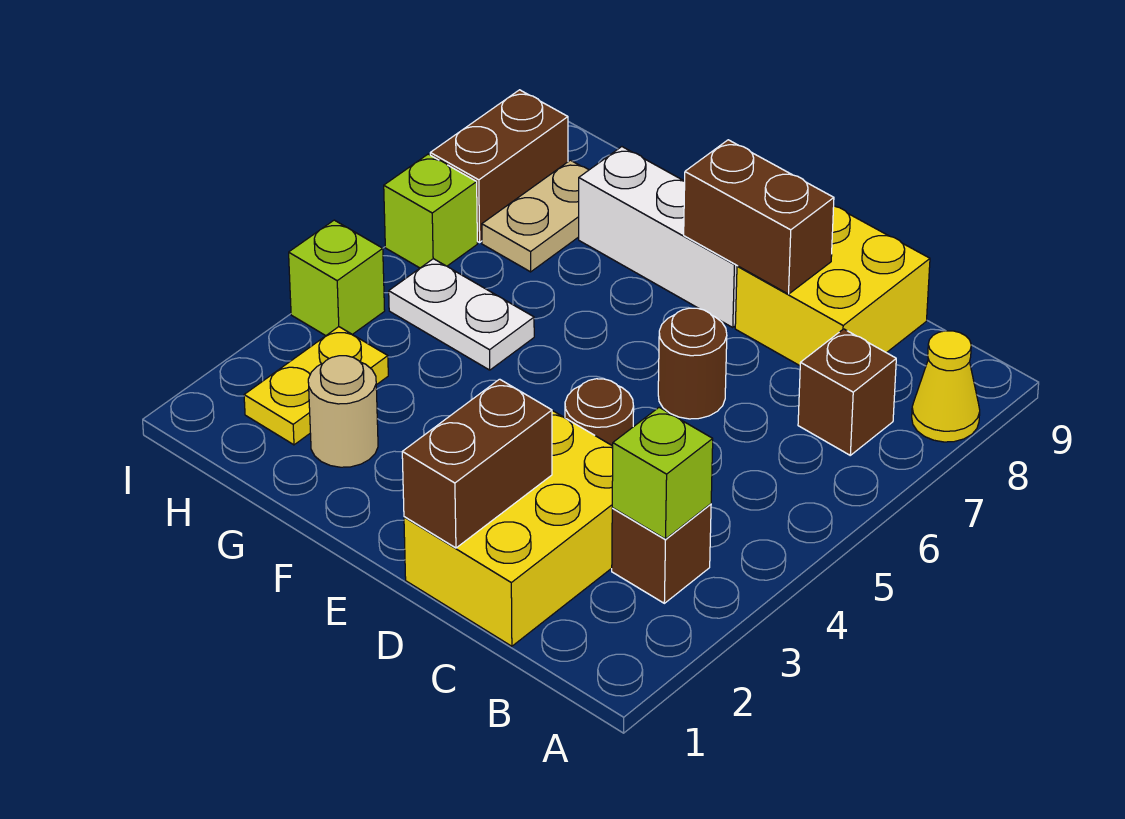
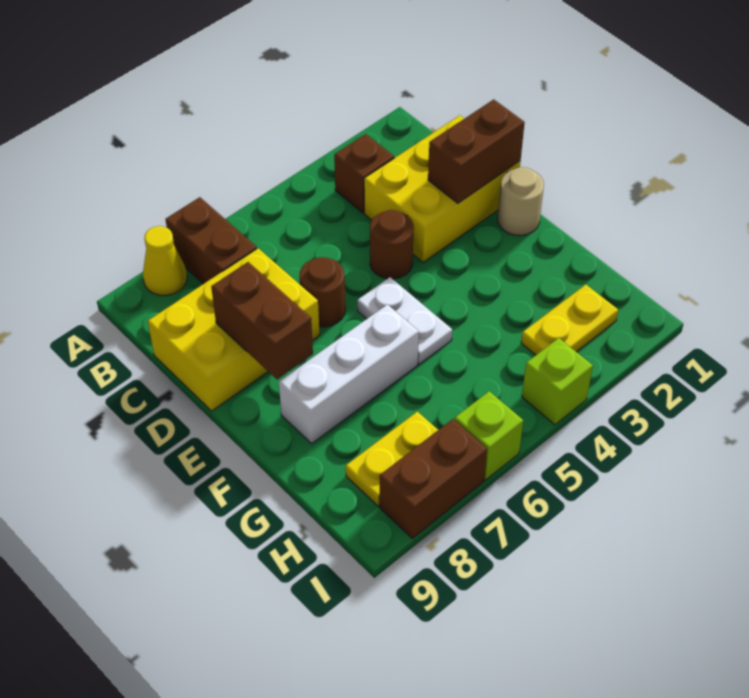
lime brick B3 level 2 -> none
brown brick B7 level 1 -> brown brick A7:B7 level 1
yellow brick C8:D9 level 1 -> yellow brick C7:D9 level 1
white brick E8:G8 level 1 -> white brick F6:F8 level 1
tan round brick G2 level 1 -> tan round brick E1 level 1
white plate G5:H5 level 1 -> white plate E5:F5 level 1
tan plate H7:H8 level 1 -> yellow plate H7:H8 level 1

